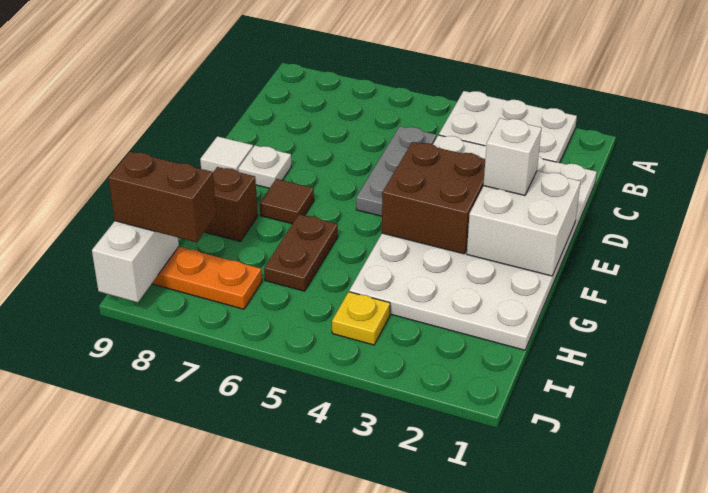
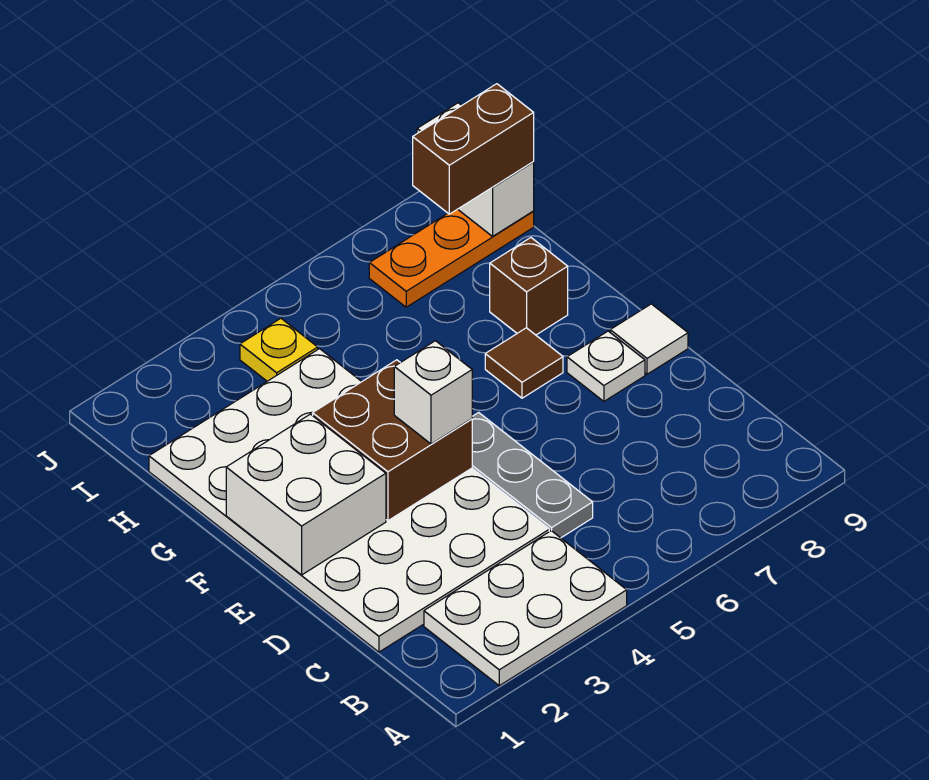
white brick E2 level 3 -> white brick E4 level 3
brown plate G6:H6 level 1 -> none

